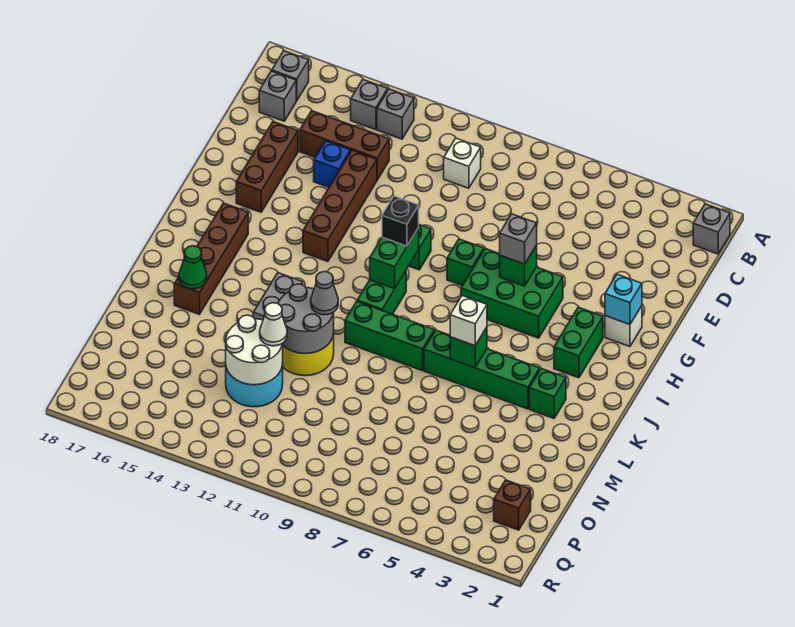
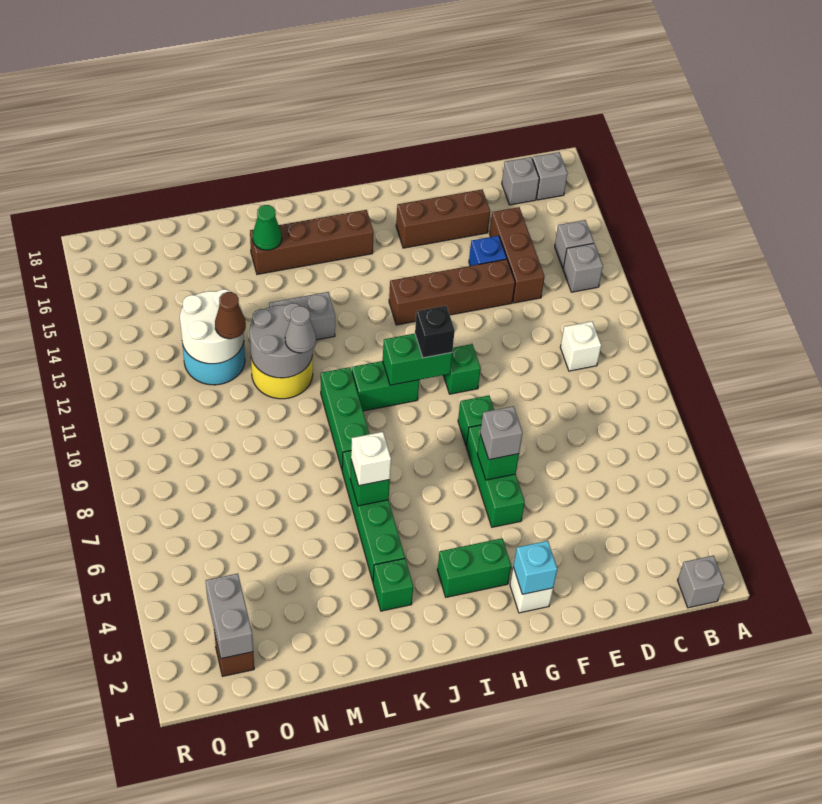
green brick G5:H7 level 1 -> green brick G5:G7 level 1
white cone N12 level 3 -> brown cone N12 level 3
none -> grey brick P2:P3 level 2

